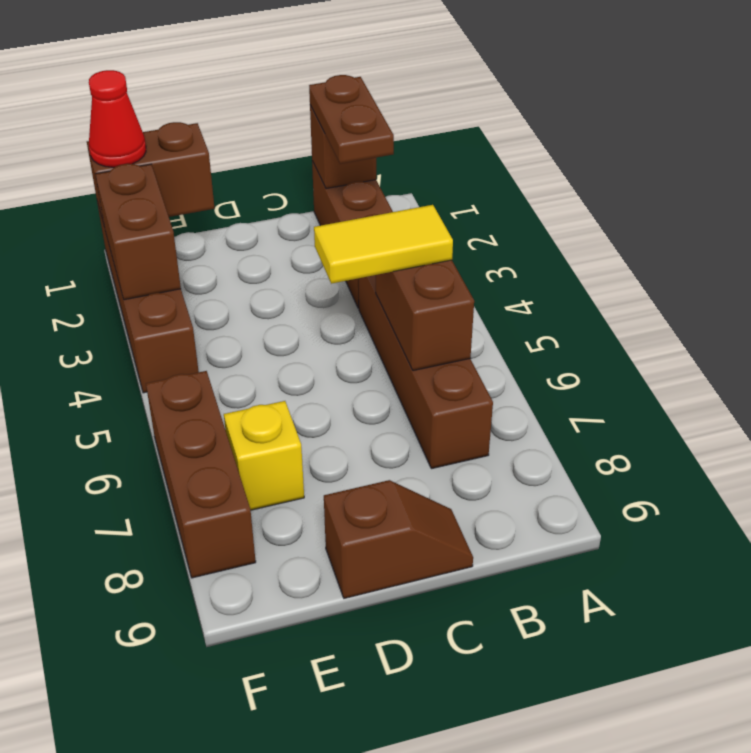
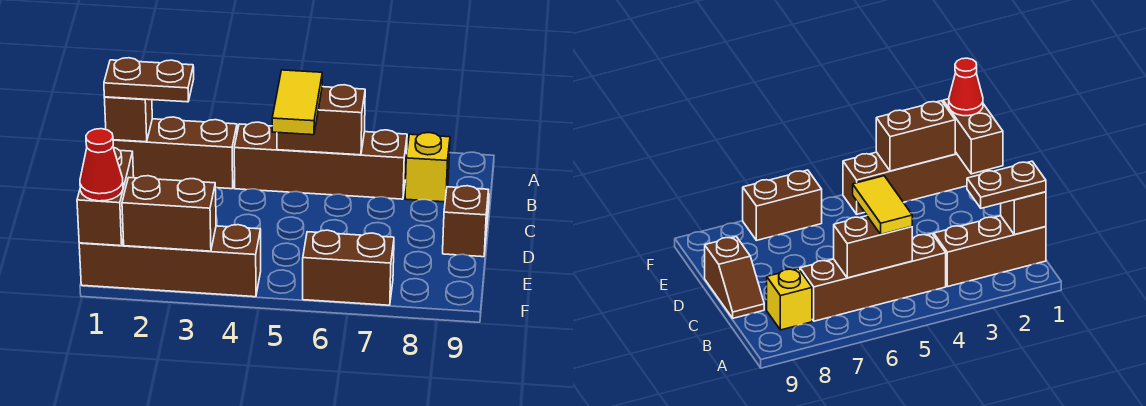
yellow brick E7 level 1 -> yellow brick B8 level 1
brown brick F6:F8 level 1 -> brown brick F6:F7 level 1

